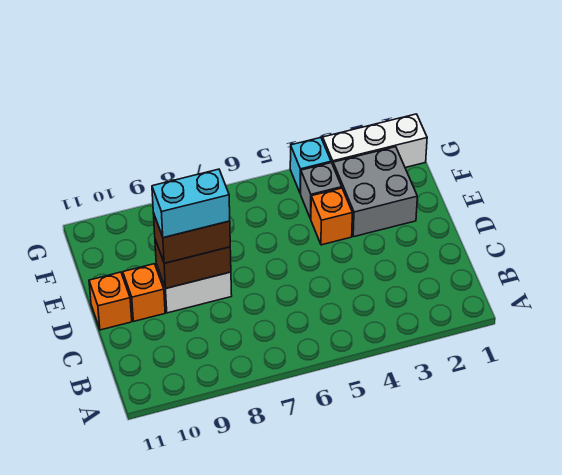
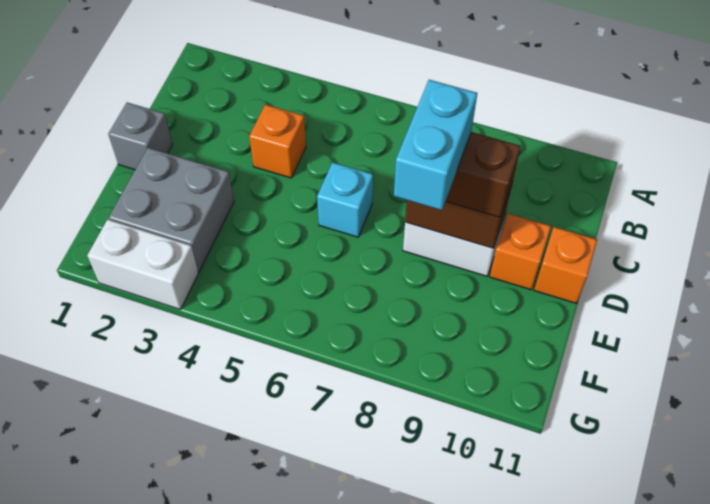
cyan brick D8:D9 level 4 -> cyan brick D8:E8 level 4
orange brick E4 level 1 -> orange brick C4 level 1
grey brick F4 level 1 -> grey brick D1 level 1
white brick G1:G3 level 1 -> white brick G2:G3 level 1
cyan brick G4 level 1 -> cyan brick D6 level 1

